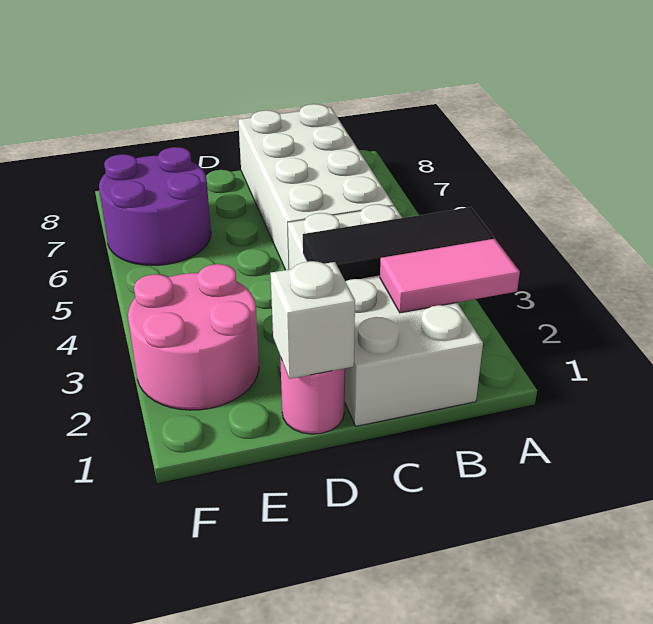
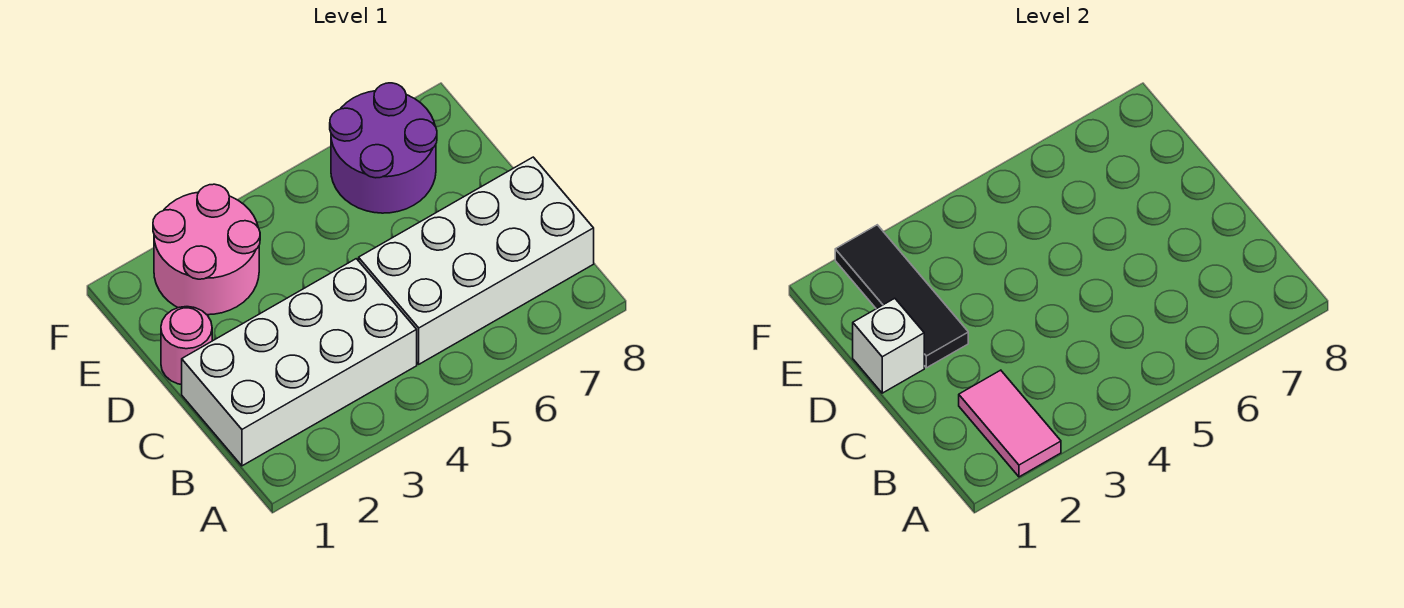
black tile A3:C3 level 2 -> black tile D2:F2 level 2

